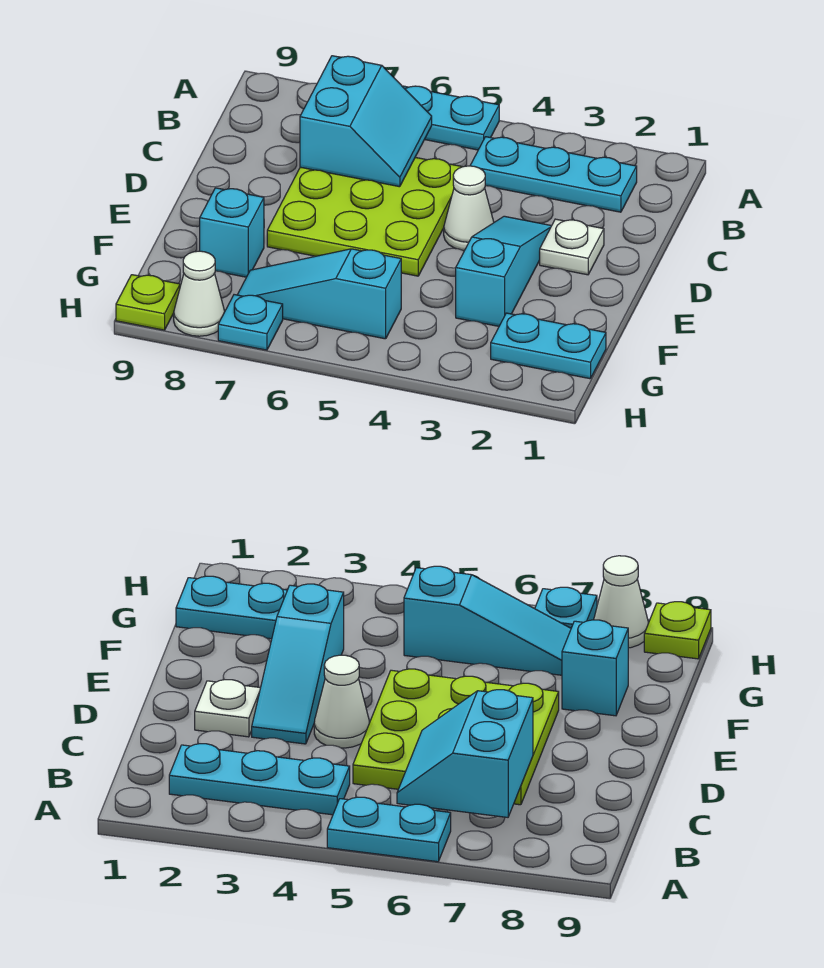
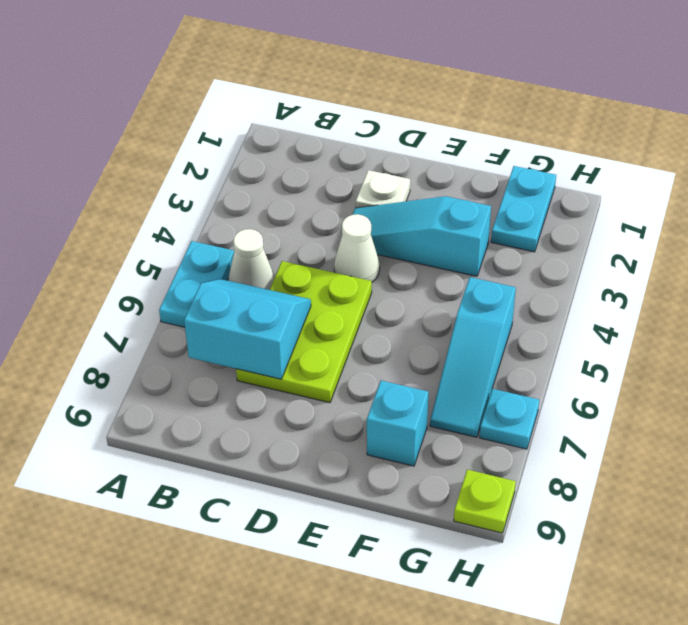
cyan plate B2:B4 level 1 -> none
lime plate C5:E7 level 1 -> lime plate C5:D7 level 1
white cone H8 level 1 -> white cone B5 level 1

